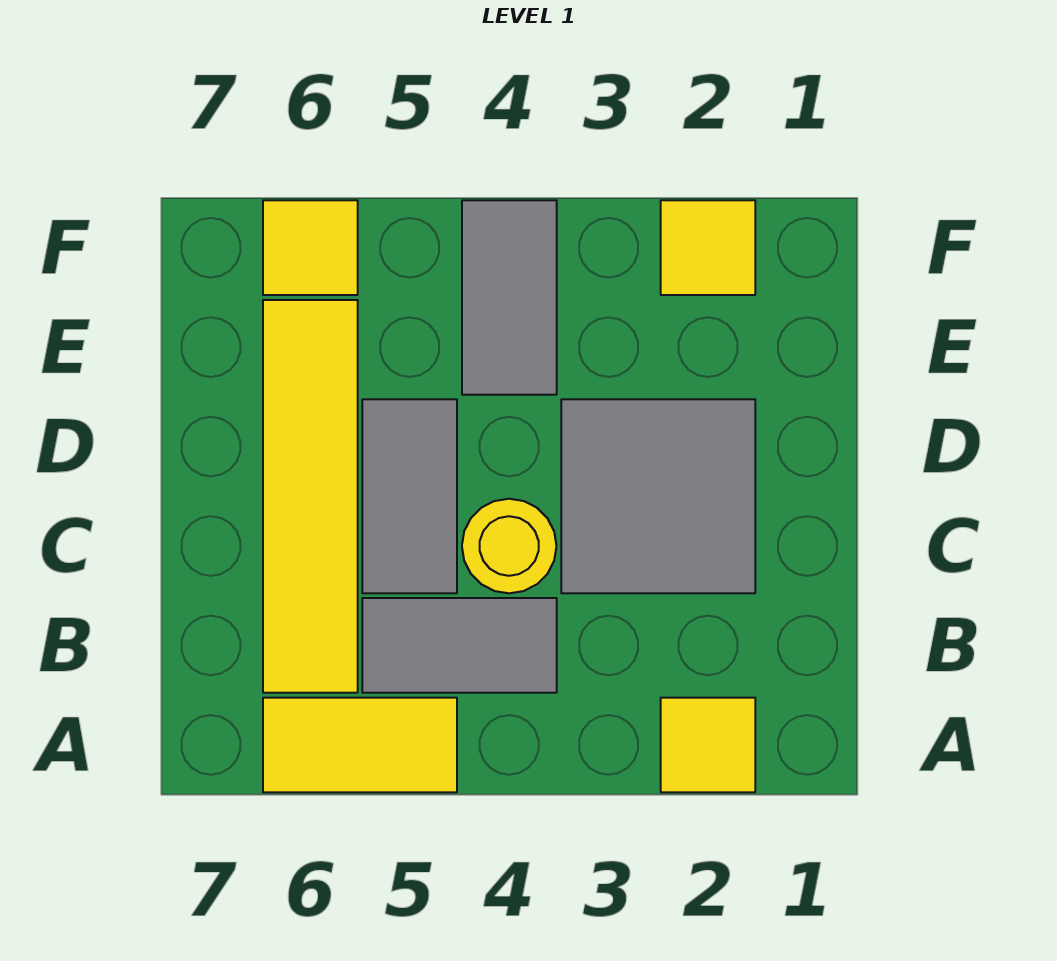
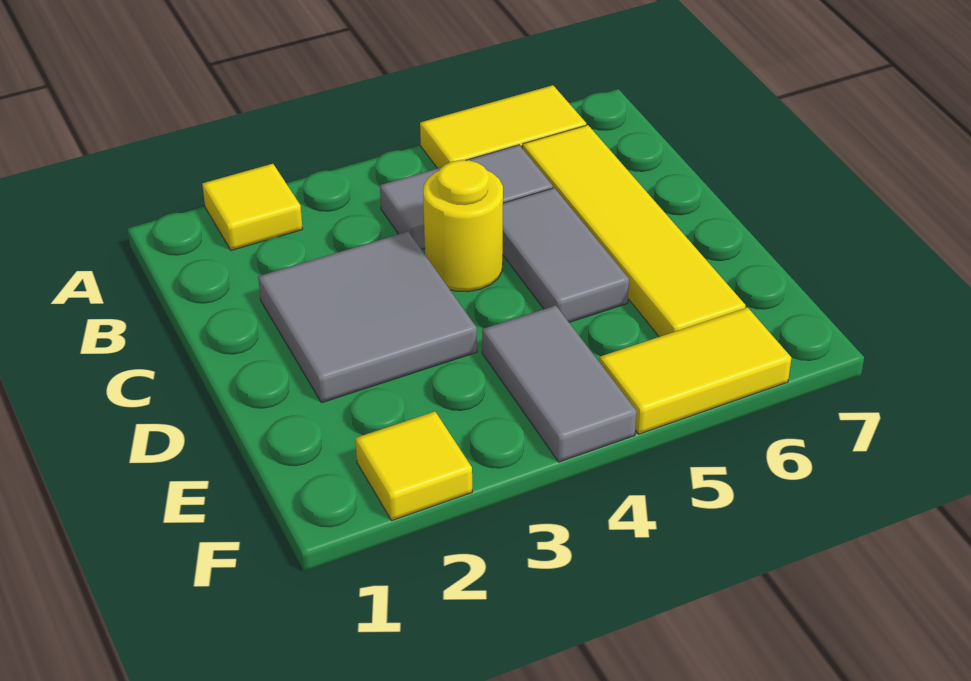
yellow tile F6 level 1 -> yellow tile F5:F6 level 1

